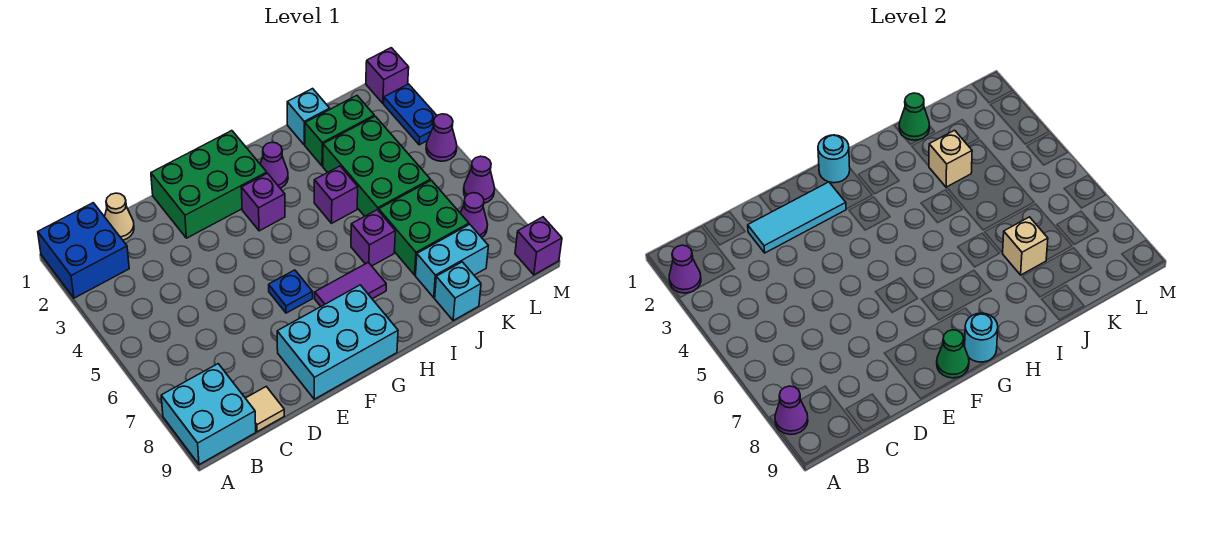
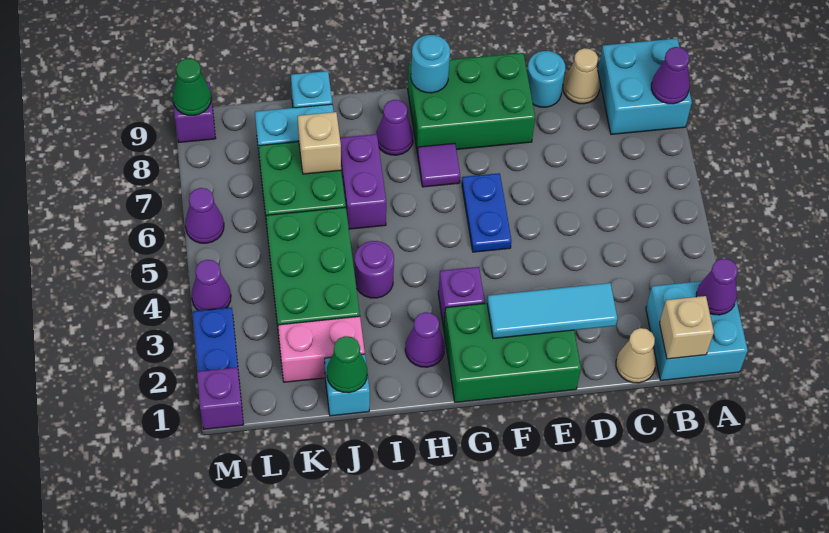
blue brick A1:B2 level 1 -> cyan brick A1:B2 level 1
tan tile C9 level 1 -> tan cone C9 level 1
cyan brick E8:G9 level 1 -> green brick E8:G9 level 1
blue plate F6 level 1 -> blue plate F5:F6 level 1
green cone F9 level 2 -> green cone M9 level 2
cyan round brick G1 level 2 -> cyan round brick D9 level 1
purple tile G7:H7 level 1 -> purple tile G7 level 1
purple brick I4 level 1 -> purple round brick I4 level 1
purple brick I6 level 1 -> purple brick I6:I7 level 1
green brick J2:K2 level 1 -> pink brick J2:K2 level 1
tan brick J3 level 2 -> tan brick B1 level 2
purple cone L7 level 1 -> purple cone H8 level 1

